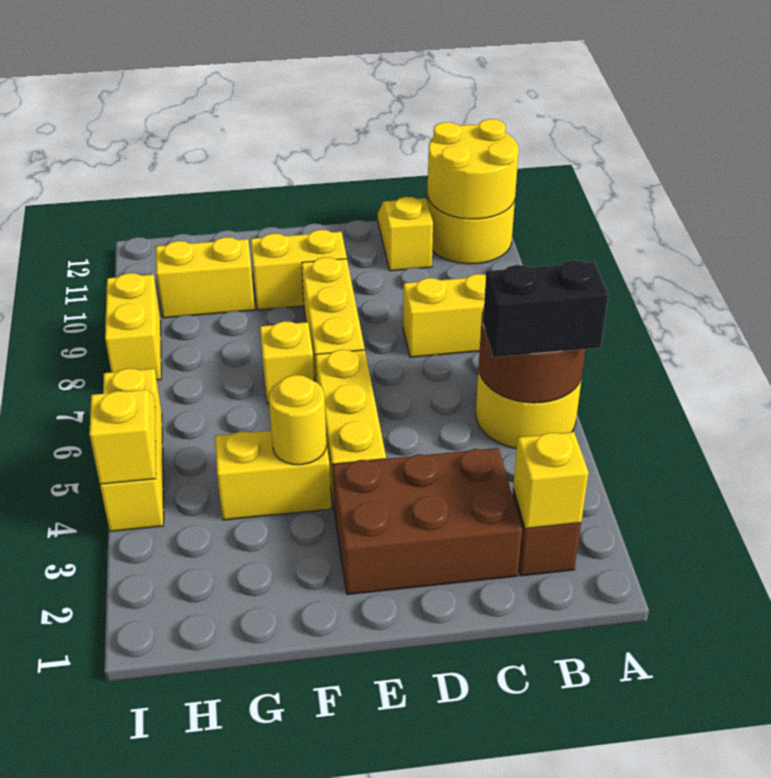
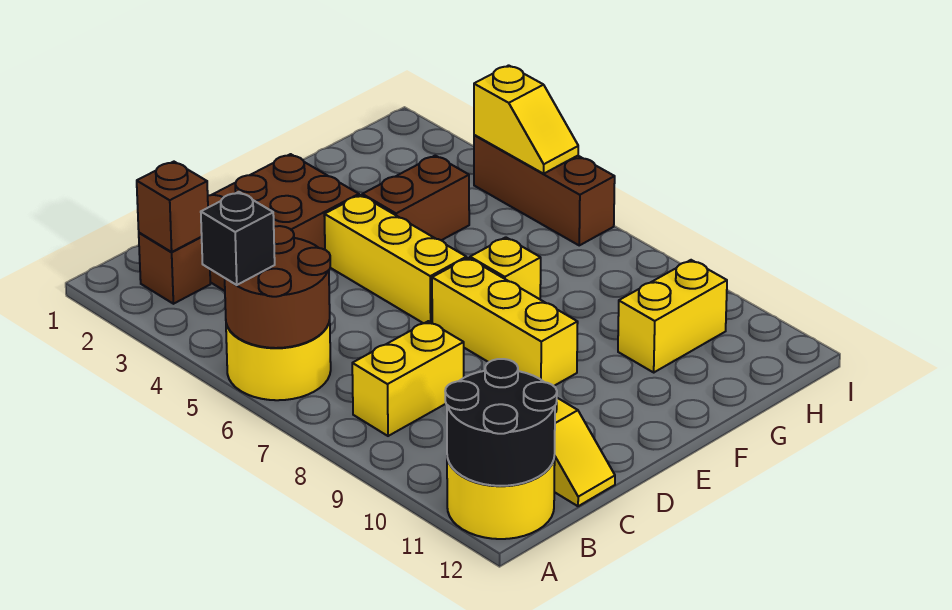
black brick A5:B5 level 3 -> black brick A5 level 3
yellow round brick A11:B12 level 2 -> black round brick A11:B12 level 2
yellow brick B2 level 2 -> brown brick B2 level 2
yellow brick E10:F10 level 1 -> none
yellow brick F4:G4 level 1 -> brown brick F4:G4 level 1
yellow round brick F4 level 2 -> none
yellow brick I4:I6 level 1 -> brown brick I4:I6 level 1
yellow brick I8:I9 level 1 -> none

